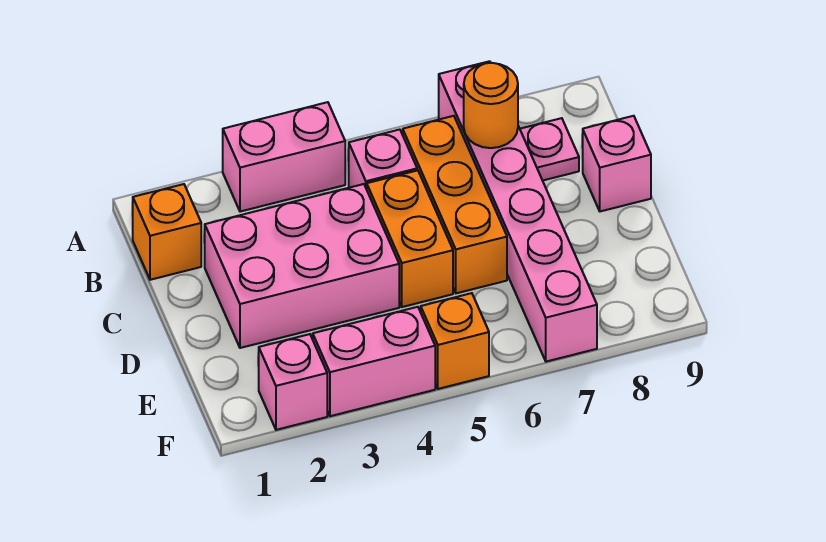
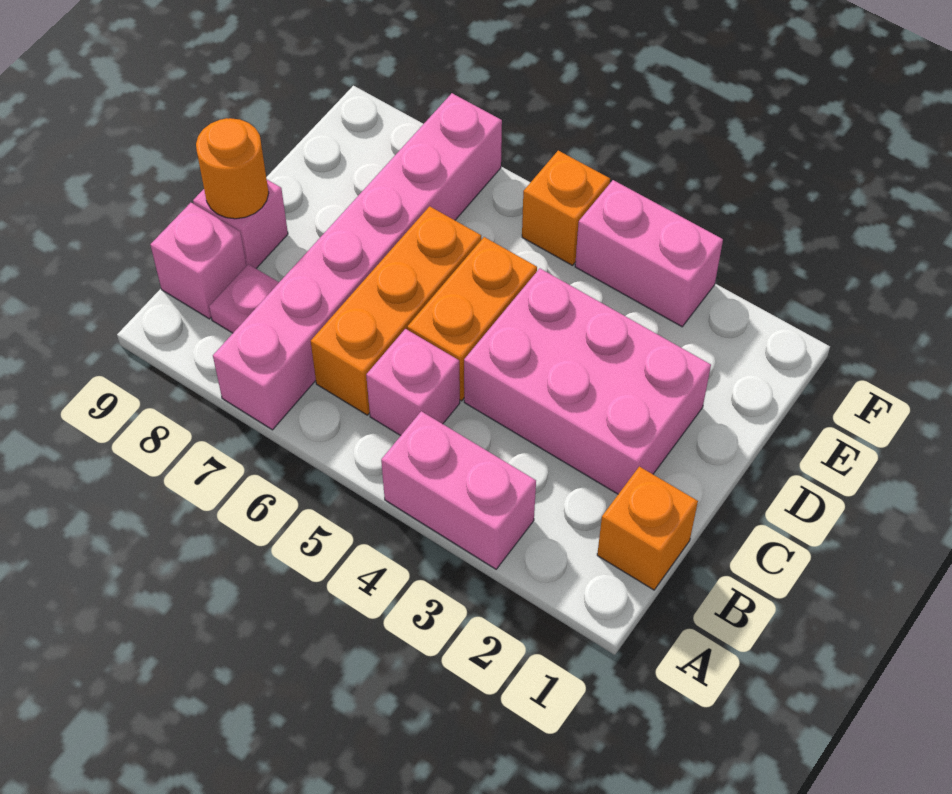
orange round brick B7 level 2 -> orange round brick C9 level 2
pink brick F2 level 1 -> pink brick B9 level 1

